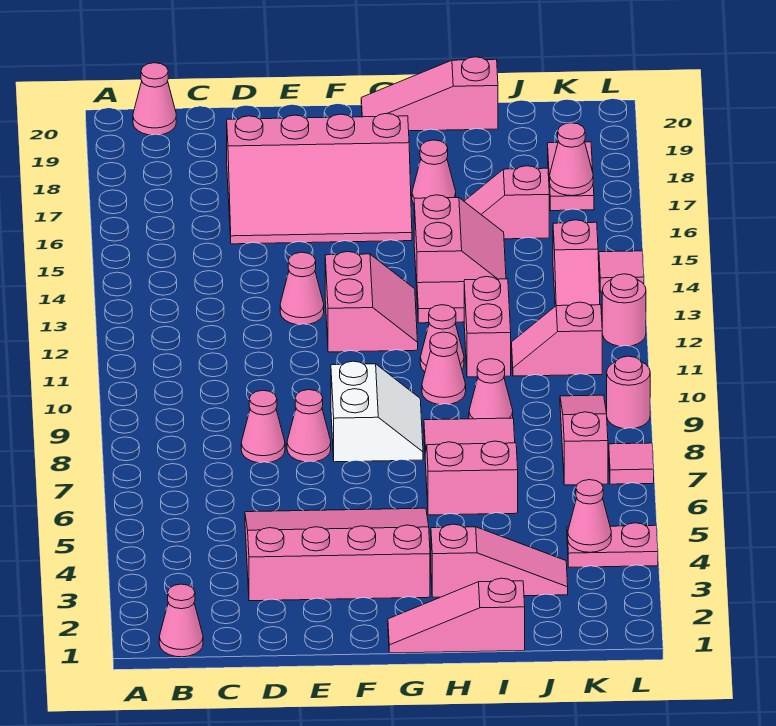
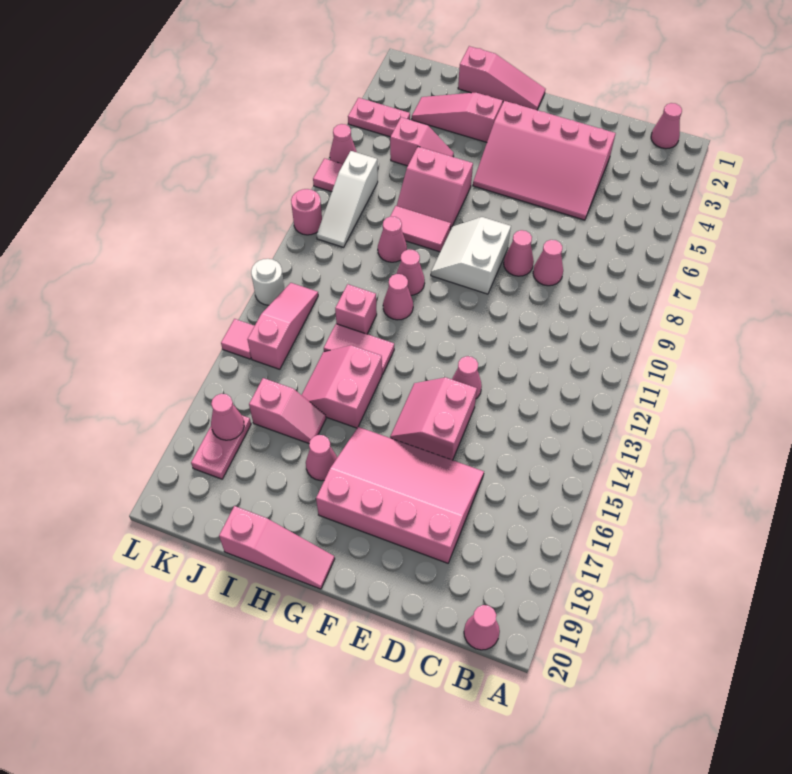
pink slope F12:G13 level 1 top F -> pink slope E14:F15 level 1 top E
pink brick I11:I12 level 1 -> pink brick I12 level 1
pink slope J11:K11 level 1 top K -> pink slope I5:J5 level 1 top J
pink cone K4 level 2 -> pink cone L6 level 1
pink slope K7:K9 level 1 top 7 -> white slope K7:K9 level 1 top 7
pink round brick L12 level 1 -> white round brick L12 level 1

